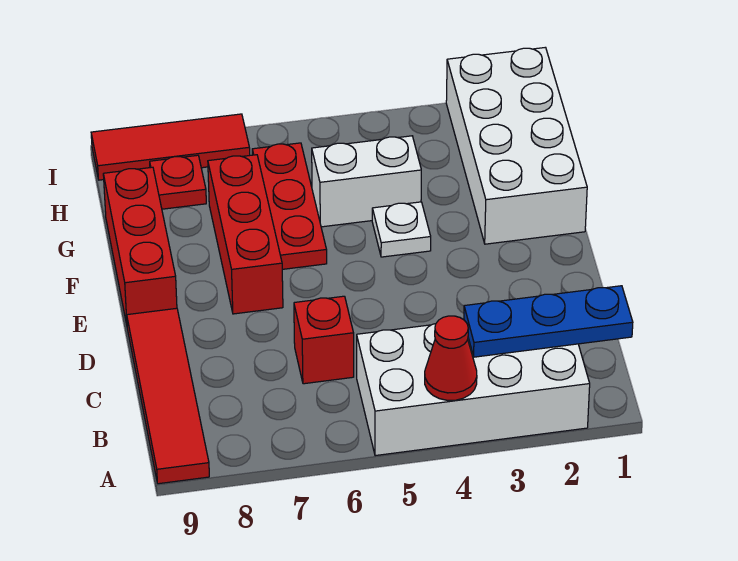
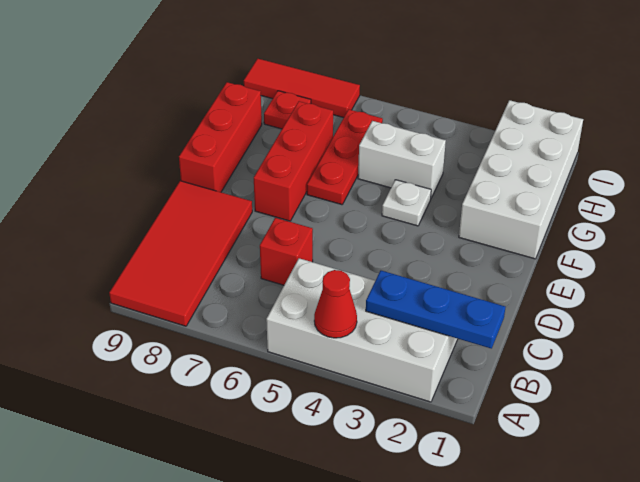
red tile A9:D9 level 1 -> red tile A8:D9 level 1

